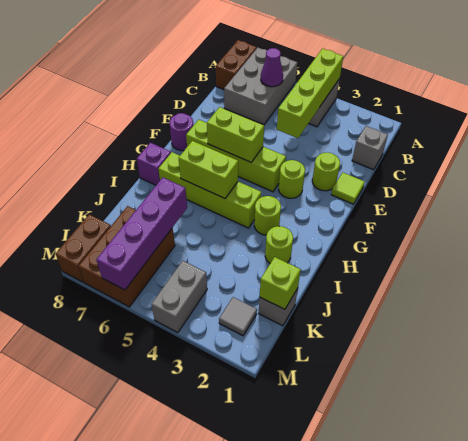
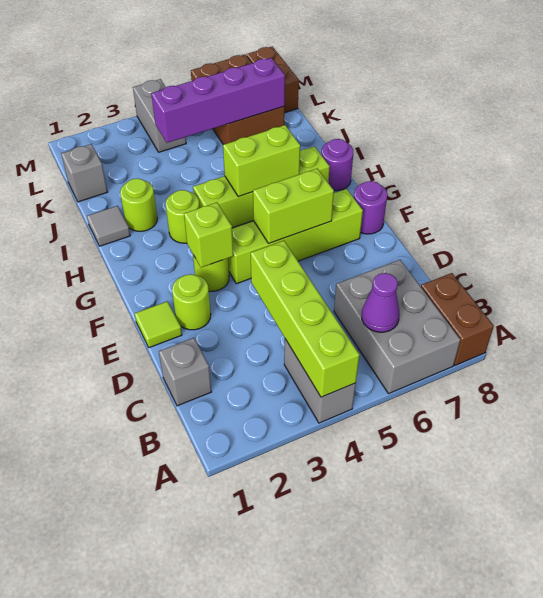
purple brick H8 level 1 -> purple round brick H8 level 1
purple brick J6:M6 level 2 -> purple brick K4:K7 level 2
lime brick K1 level 2 -> lime brick F3 level 2
grey tile L2 level 1 -> grey tile I1 level 1

